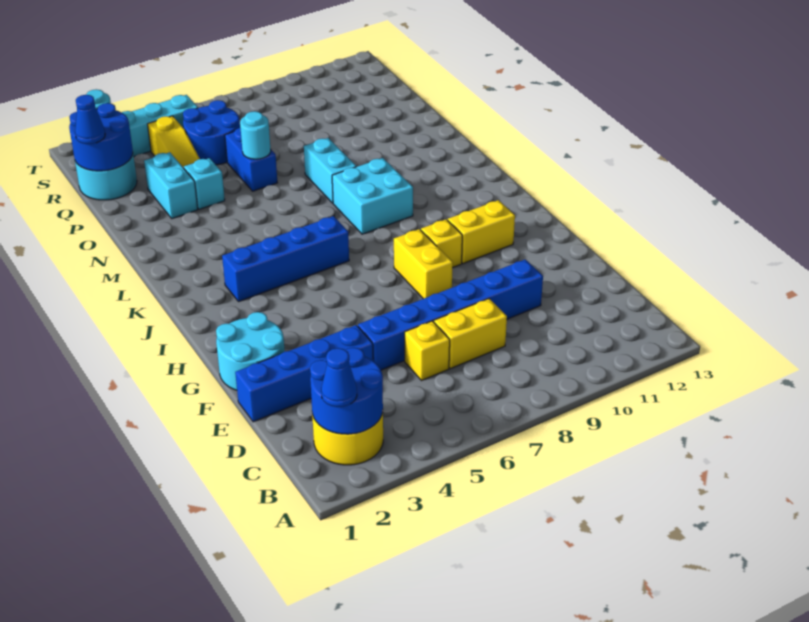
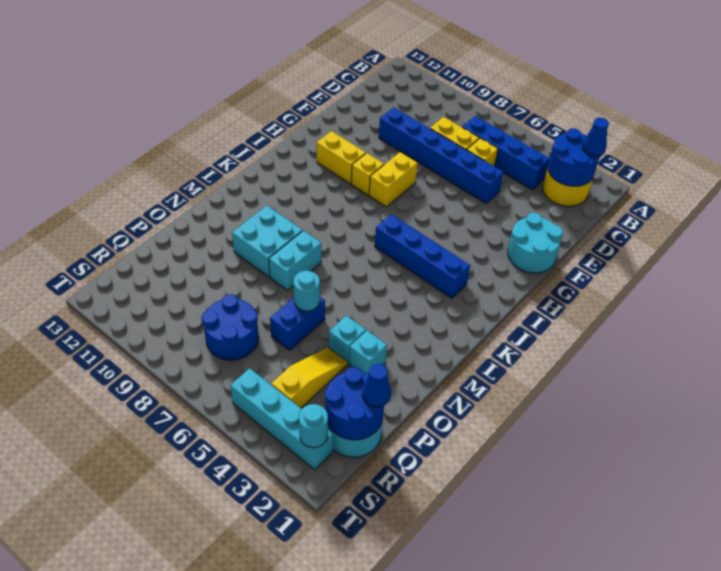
blue brick E1:E4 level 1 -> blue brick C4:C7 level 1
cyan brick K8:L9 level 1 -> cyan brick M9:N10 level 1
cyan brick O3:P3 level 1 -> cyan brick O3 level 1
blue round brick Q5:R6 level 1 -> blue round brick Q7:R8 level 1

